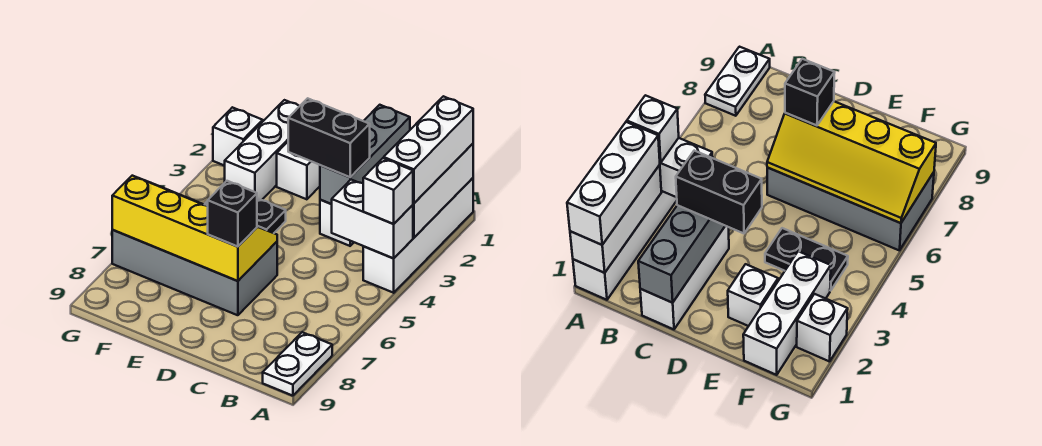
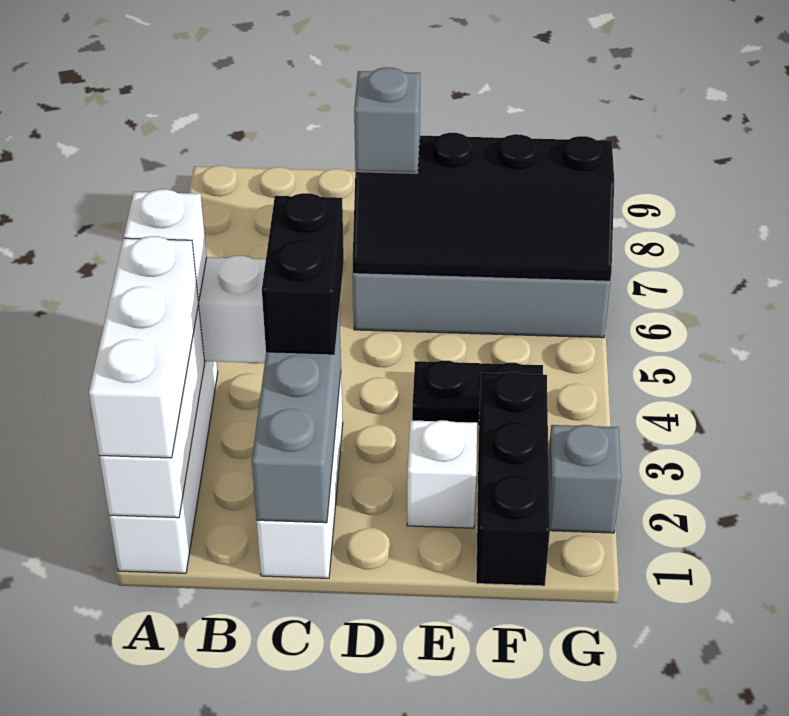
white plate A8:A9 level 1 -> none
black brick C3:D3 level 3 -> black brick C3:C4 level 3
yellow slope D6:G7 level 2 top 7 -> black slope D6:G7 level 2 top 7
black brick D7 level 3 -> grey brick D7 level 3
white brick F1:F3 level 1 -> black brick F1:F3 level 1
white brick G2 level 1 -> grey brick G2 level 1

